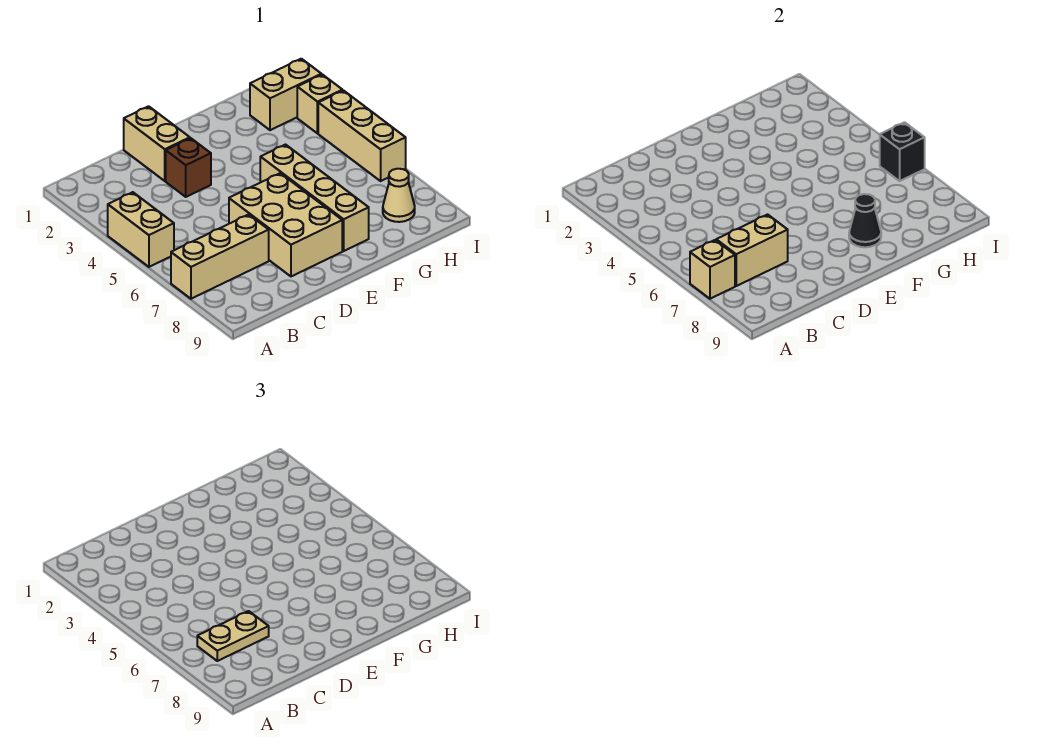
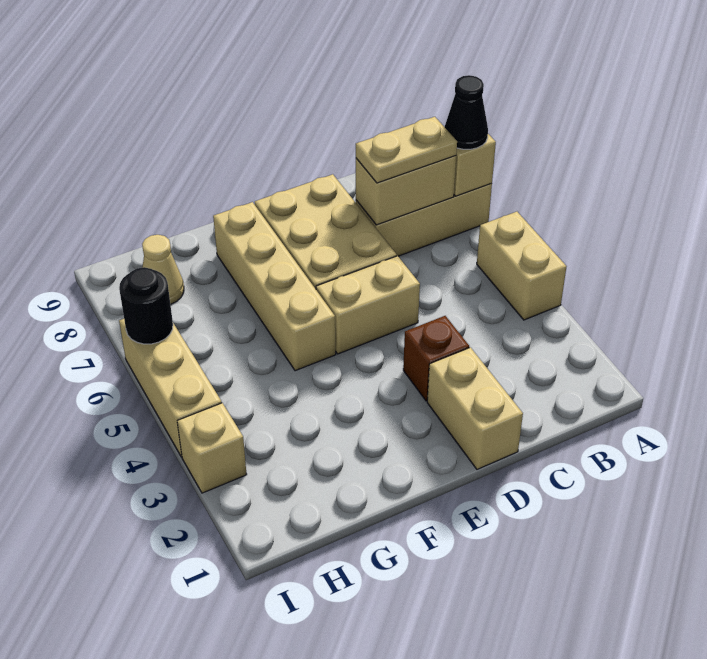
black cone F8 level 2 -> black cone A7 level 3
tan brick H2:I2 level 1 -> tan brick D5:E5 level 1
black brick I6 level 2 -> black round brick I6 level 2

